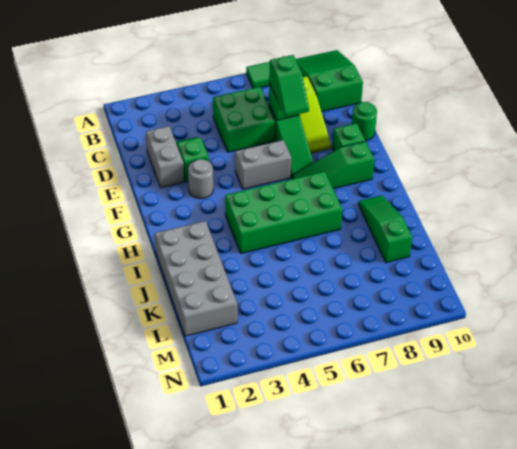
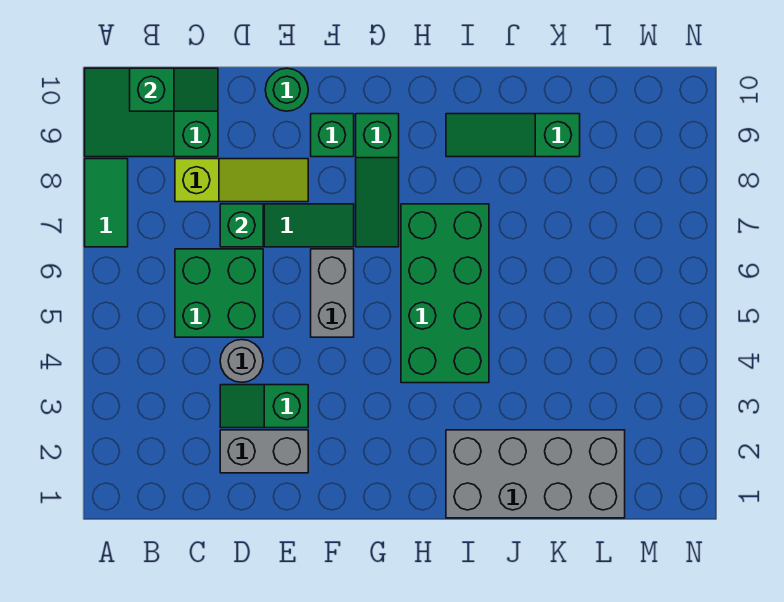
green slope D7:E7 level 3 top D -> green slope B10:C10 level 2 top B
grey round brick F3 level 1 -> grey round brick D4 level 1

